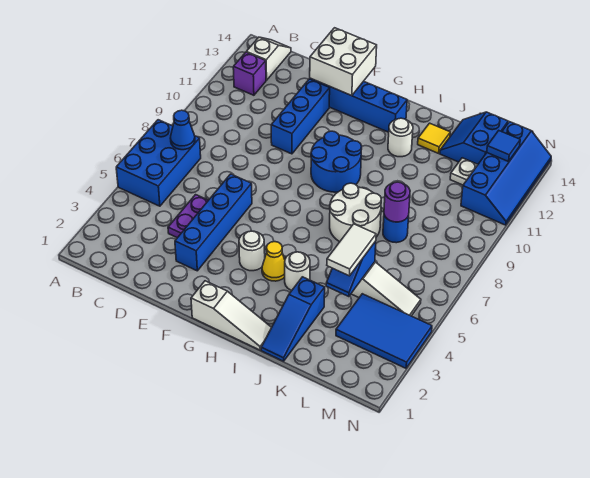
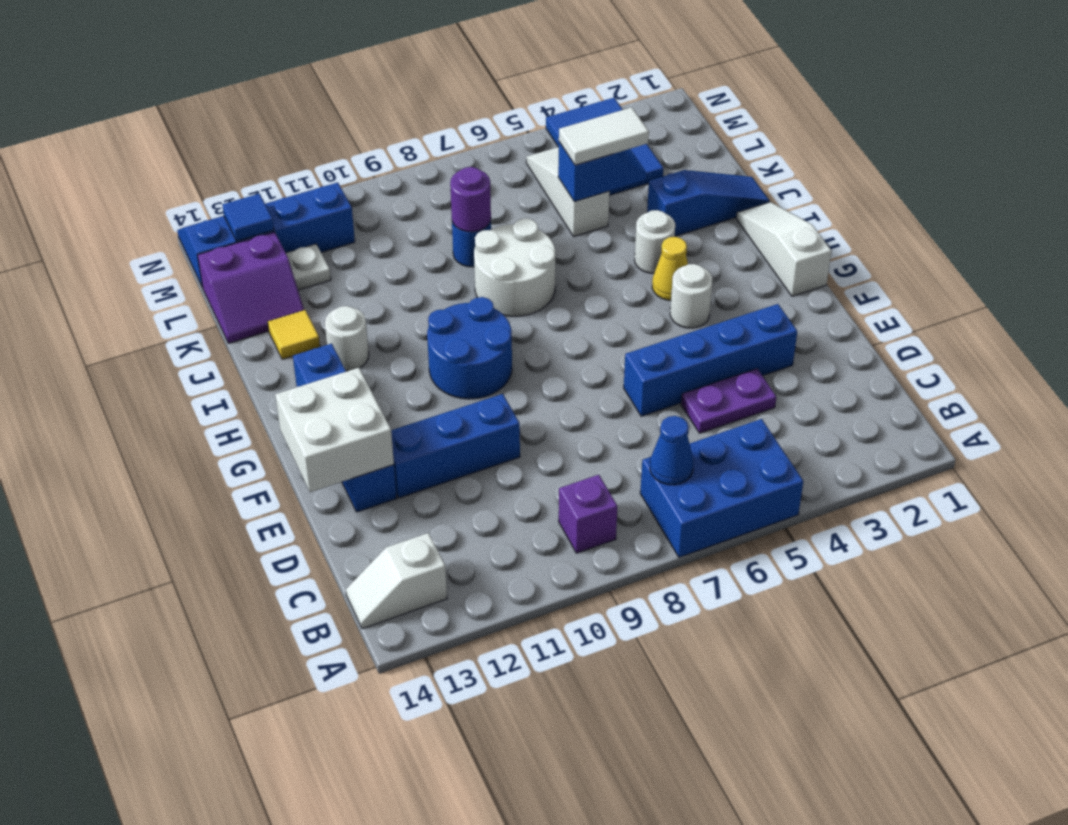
purple brick B12 level 1 -> purple brick B9 level 1
blue slope K13:L14 level 1 top L -> purple slope K13:L14 level 1 top L

